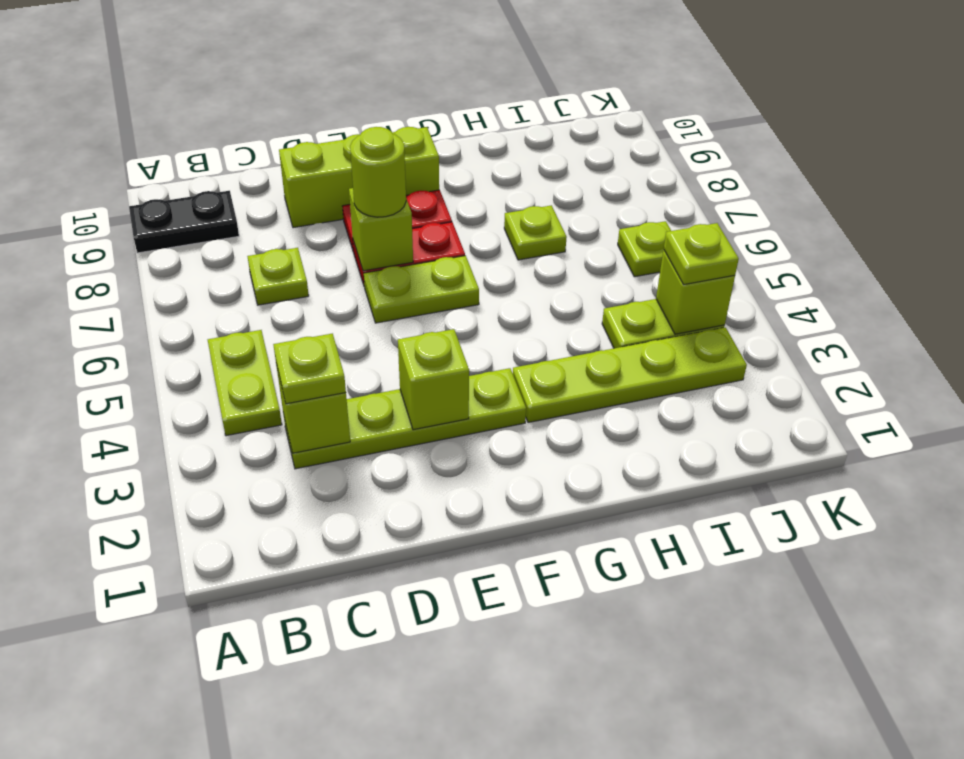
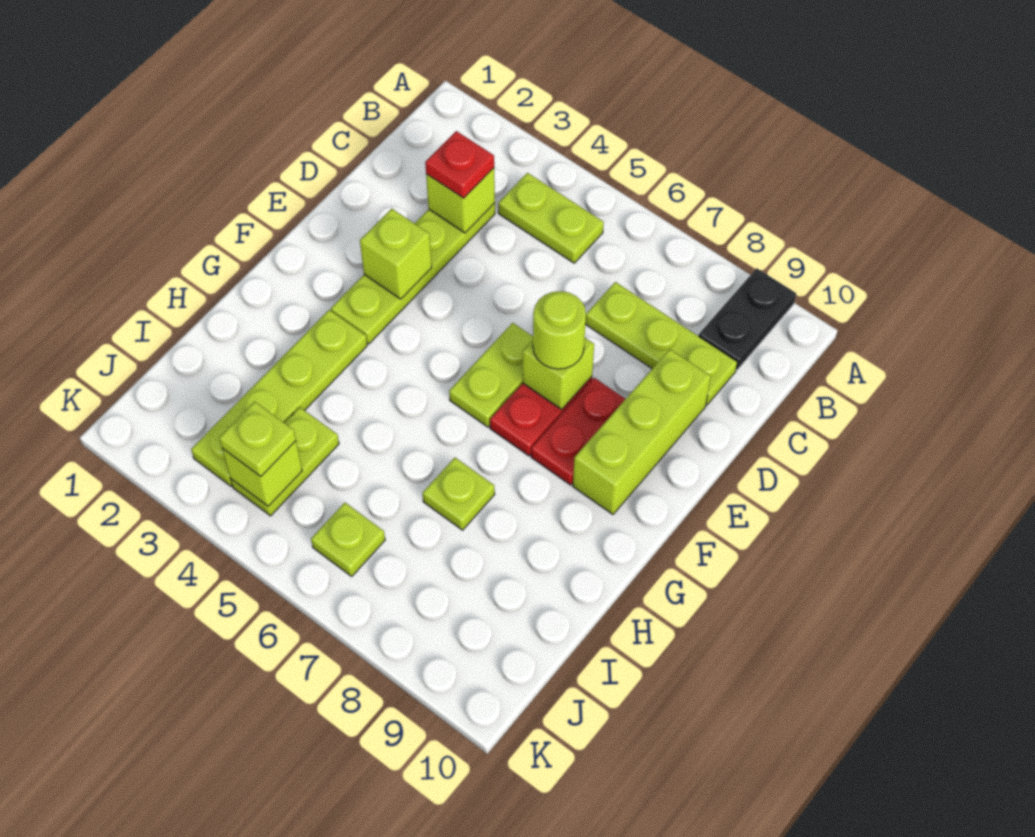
lime plate C3 level 3 -> red plate C3 level 3
lime plate C7 level 1 -> lime plate C7:C9 level 1

